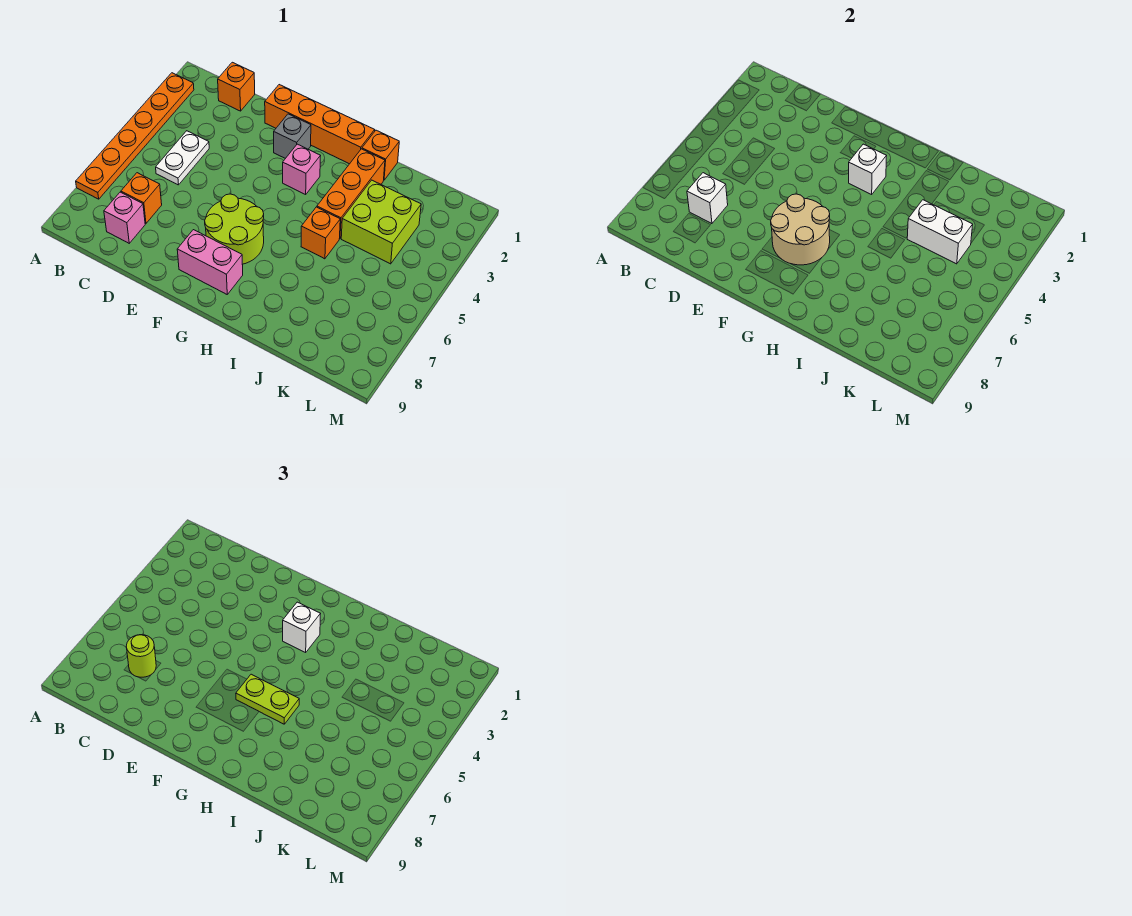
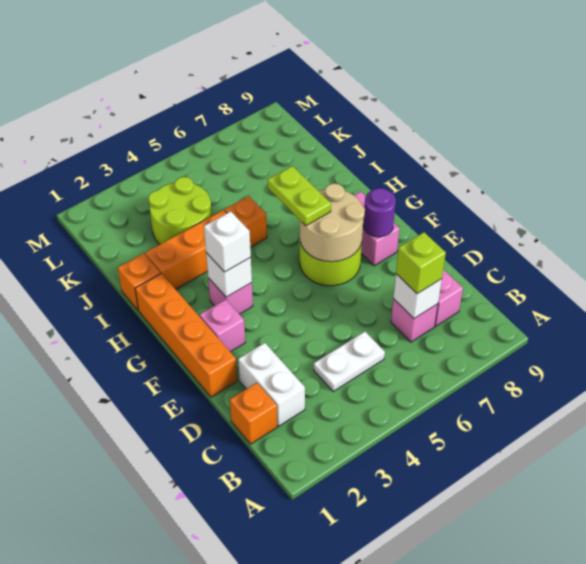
orange plate A2:A7 level 1 -> none
orange brick C7 level 1 -> pink brick C7 level 1
lime round brick C7 level 3 -> lime brick C7 level 3
grey brick F2 level 1 -> pink brick F2 level 1
none -> purple round brick F8 level 2
lime brick J3:K4 level 1 -> lime round brick J3:K4 level 1
white brick J4:K4 level 2 -> white brick C2:D2 level 1

